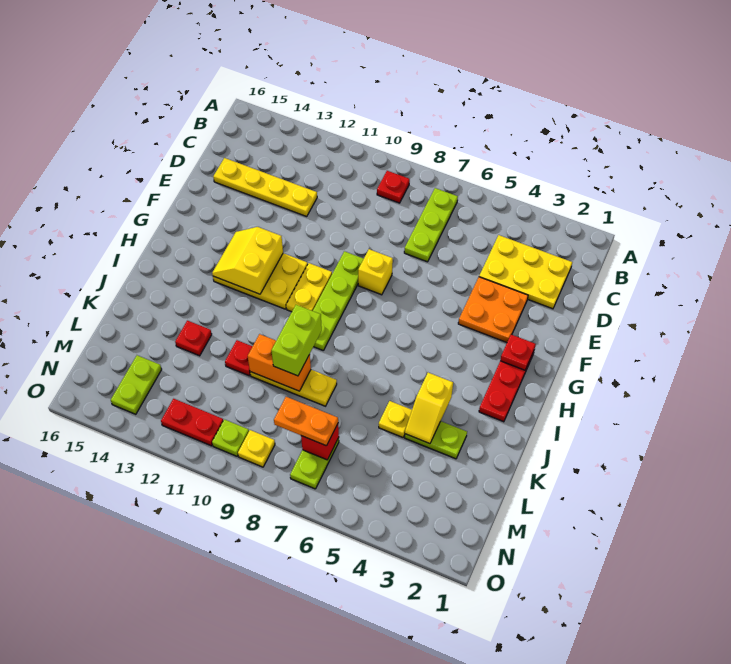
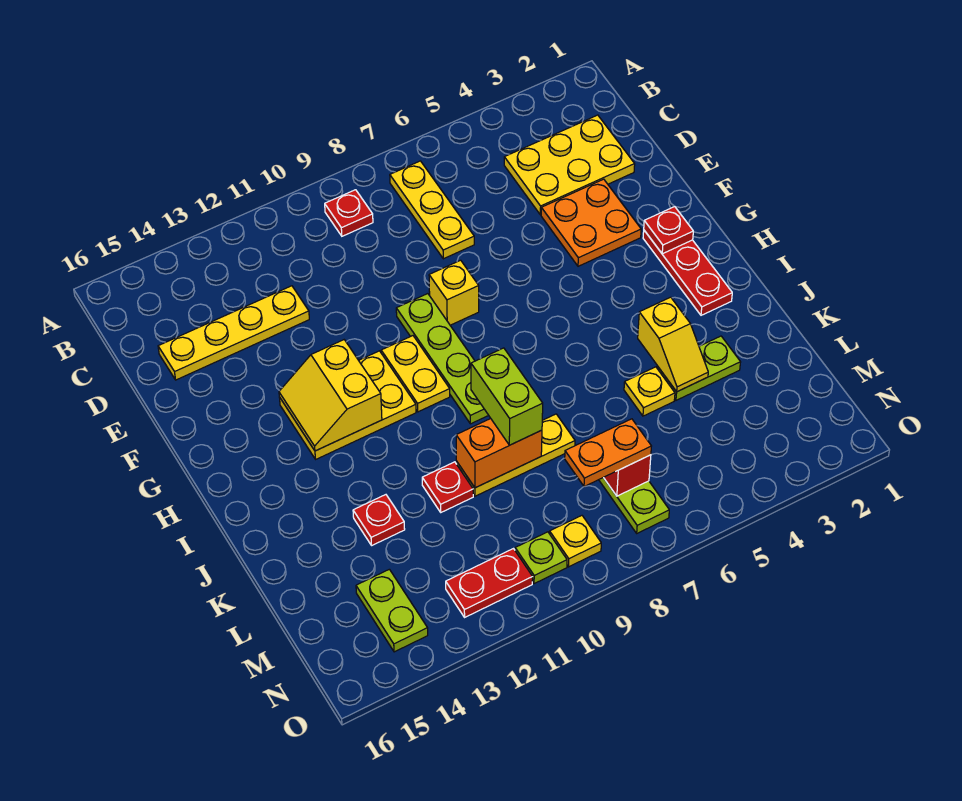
lime plate B7:D7 level 1 -> yellow plate B7:D7 level 1

